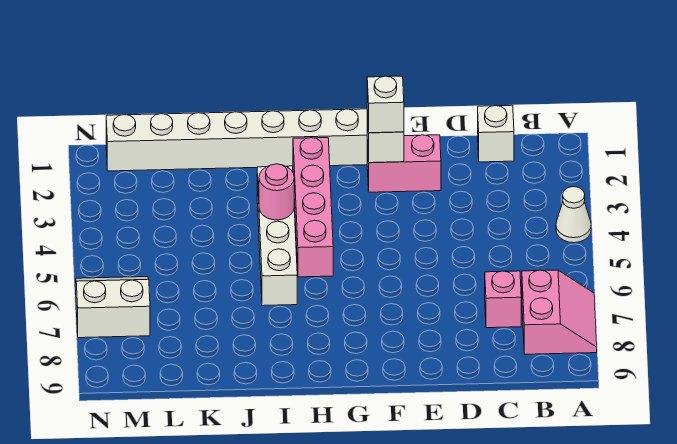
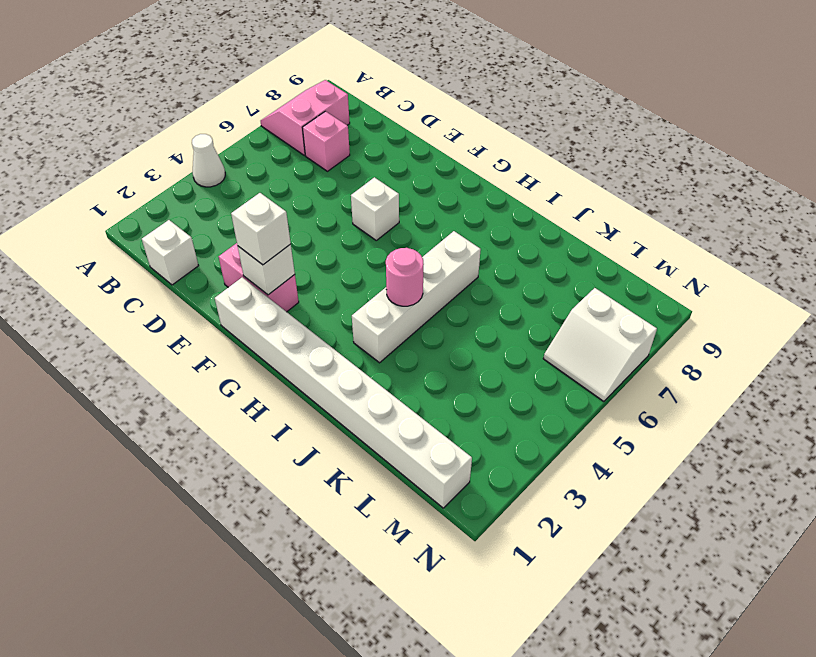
none -> white brick F6 level 1
pink brick H2:H5 level 1 -> none

